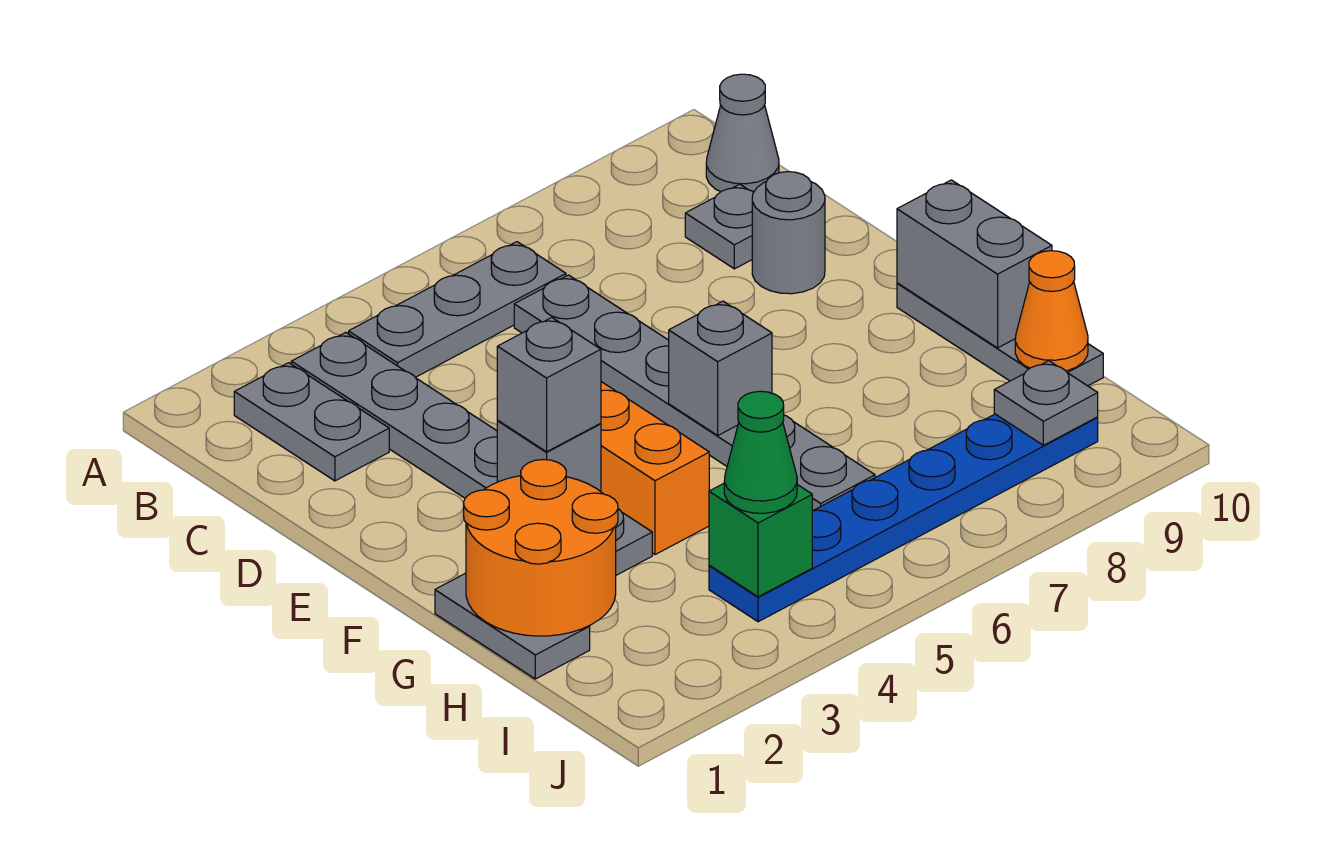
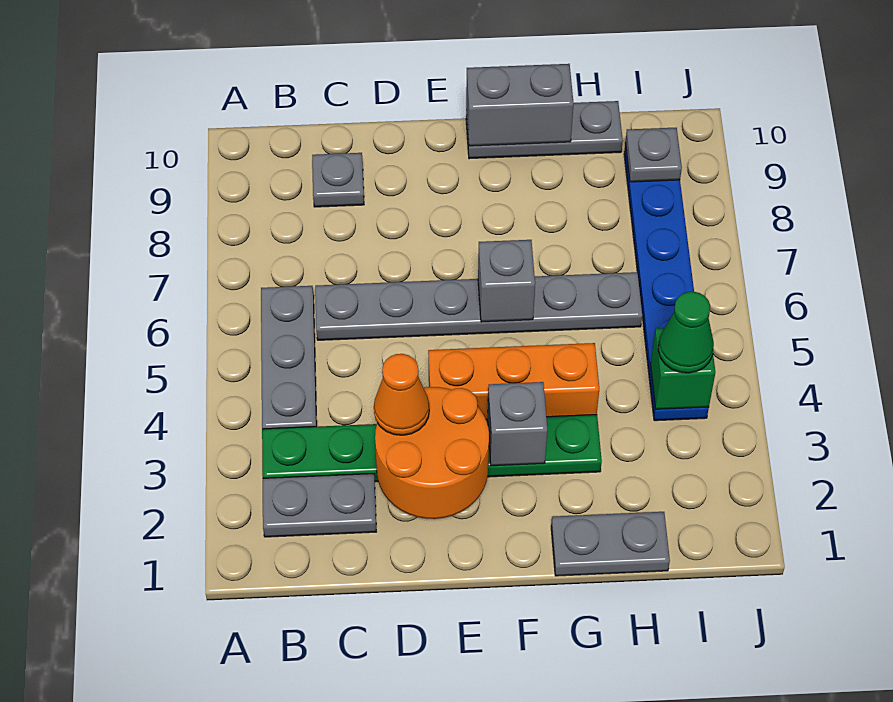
grey plate B3:G3 level 1 -> green plate B3:G3 level 1
grey cone B10 level 1 -> none
grey round brick D9 level 1 -> none
grey brick F3 level 3 -> none
orange round brick G1:H2 level 2 -> orange round brick D2:E3 level 2
orange cone H10 level 2 -> orange cone D3 level 3

